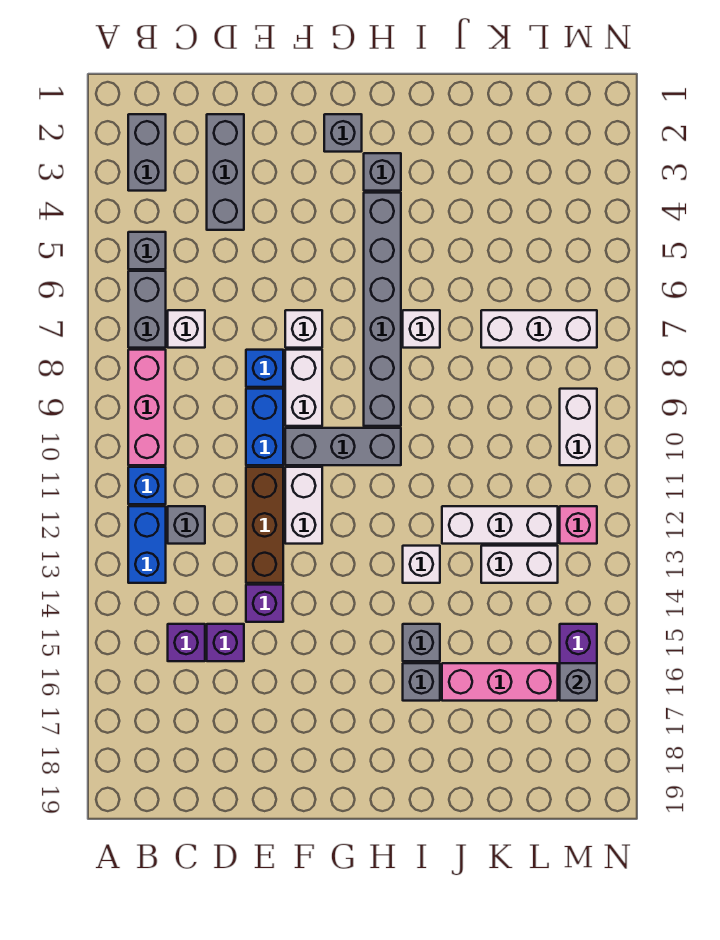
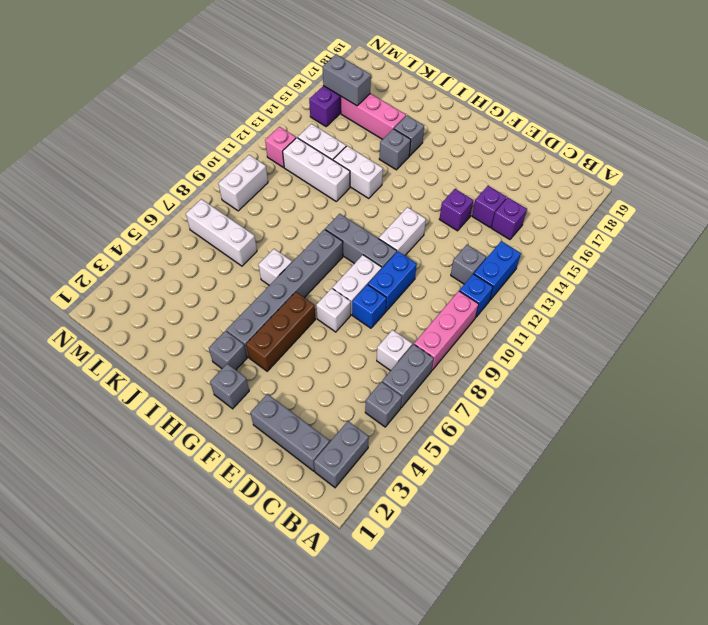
grey brick D2:D4 level 1 -> grey brick C2:E2 level 1
brown brick E11:E13 level 1 -> brown brick G4:G6 level 1
white brick I13 level 1 -> white brick I13:J13 level 1
grey brick M16 level 2 -> grey brick L16:M16 level 2

